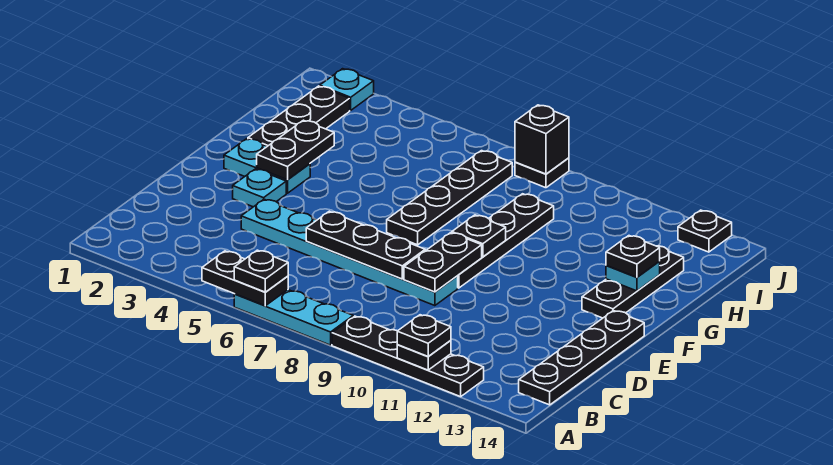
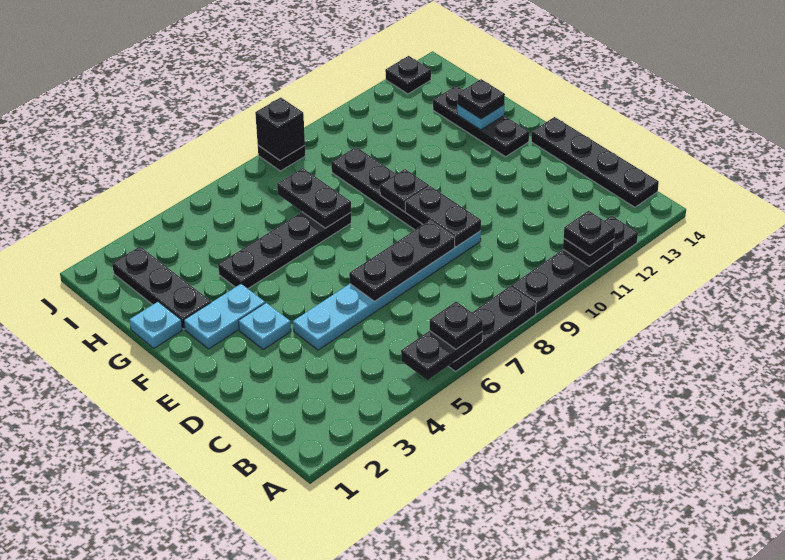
cyan plate A6:A8 level 1 -> black plate A6:A8 level 1
black plate F3:G3 level 2 -> black plate G7:H7 level 2
black plate F7:I7 level 1 -> black plate G4:G7 level 1
cyan plate J2 level 1 -> cyan plate G1 level 1

